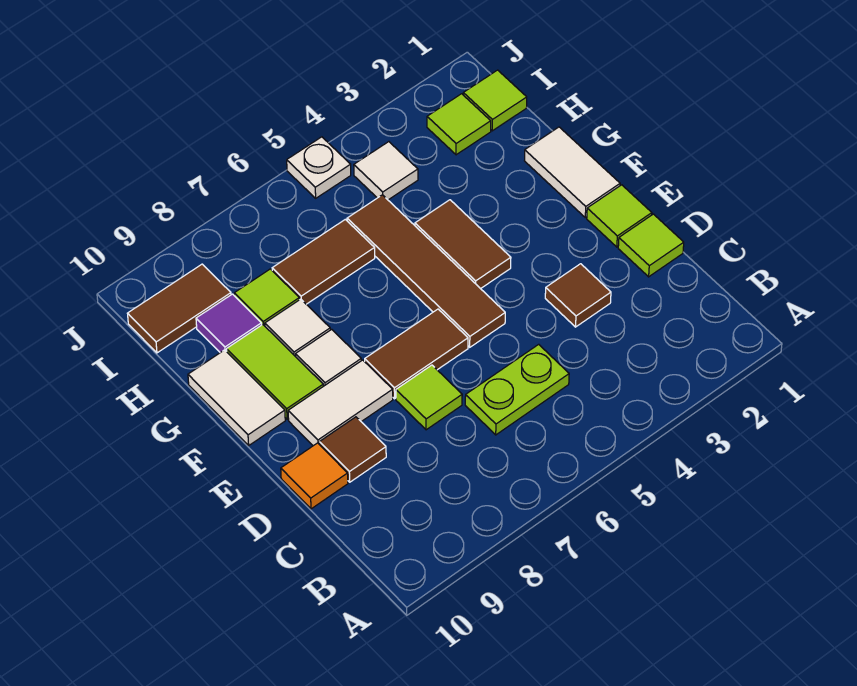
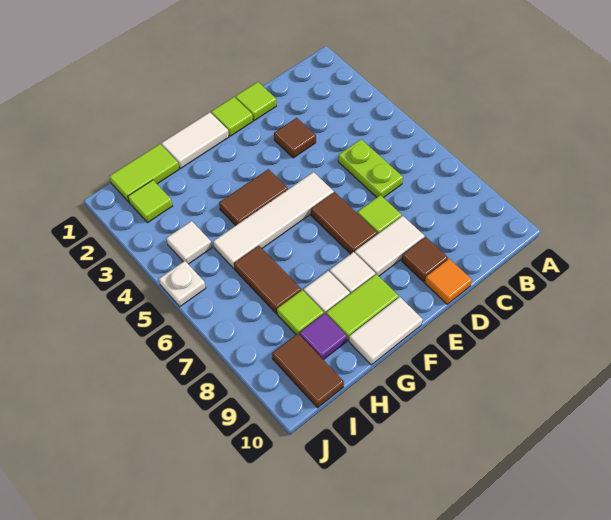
brown tile E5:H5 level 1 -> white tile E5:H5 level 1
white tile E8:E9 level 1 -> white tile D8:E8 level 1
lime tile I1 level 1 -> lime tile H1:I1 level 1

